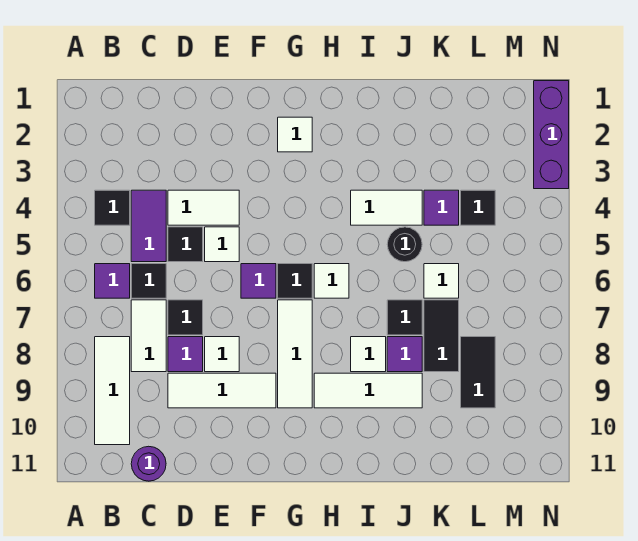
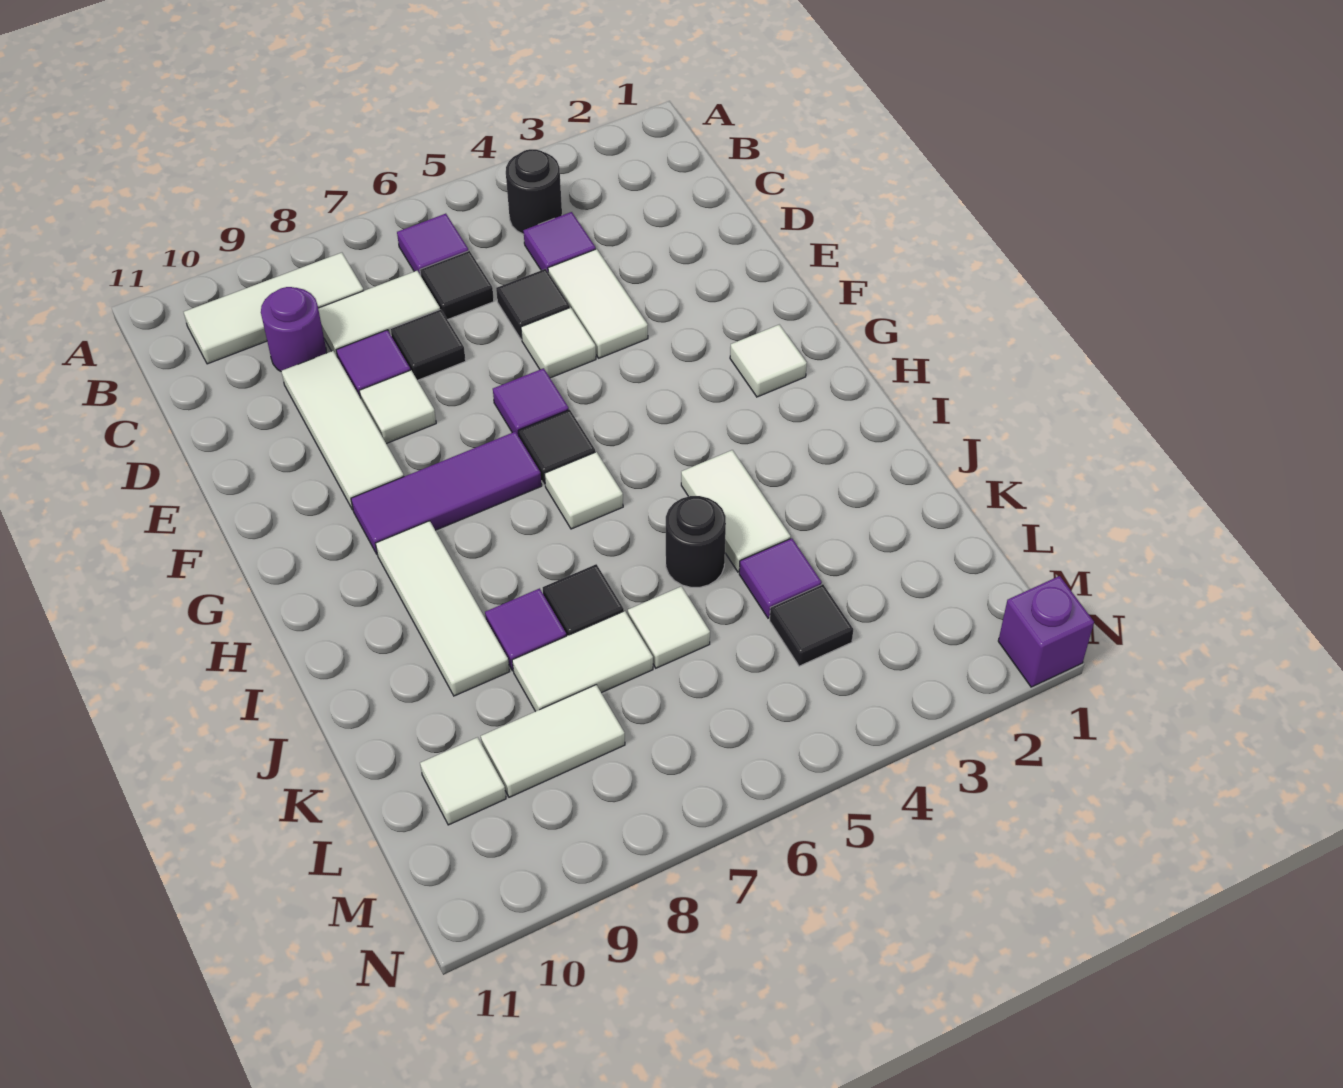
black tile B4 level 1 -> black round brick B4 level 1
purple tile C4:C5 level 1 -> purple tile C4 level 1
purple round brick C11 level 1 -> purple round brick C9 level 1
white tile G7:G9 level 1 -> purple tile G7:G9 level 1
white tile I8 level 1 -> white tile L10 level 1
black tile K7:K8 level 1 -> white tile K7:K8 level 1
black tile L8:L9 level 1 -> white tile L8:L9 level 1
purple brick N1:N3 level 1 -> purple brick N1 level 1

